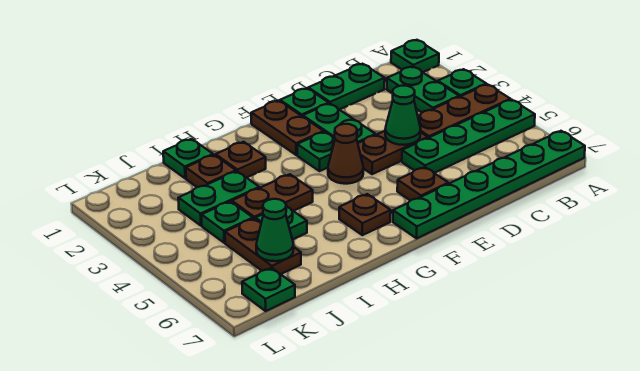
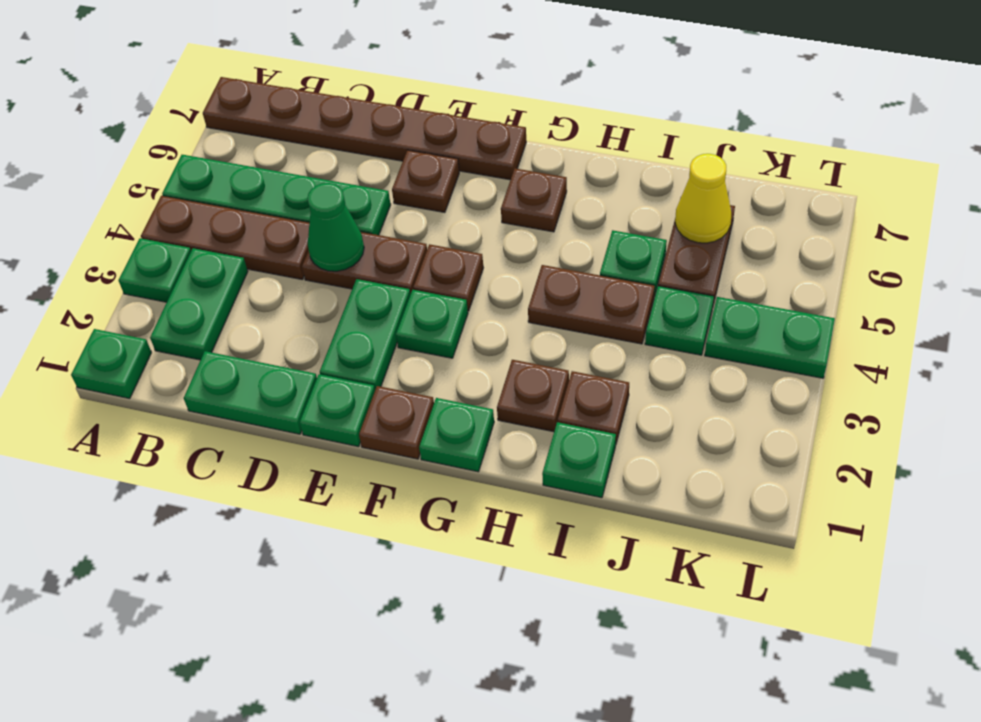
green plate A7:F7 level 1 -> brown plate A7:F7 level 1
brown plate F1:F2 level 1 -> brown plate F1 level 1
brown cone F4 level 1 -> brown plate F4 level 1
green plate I3:J3 level 1 -> green plate K4:L4 level 1
green cone J6 level 2 -> yellow cone J6 level 2
green plate K7 level 1 -> green plate G1 level 1

